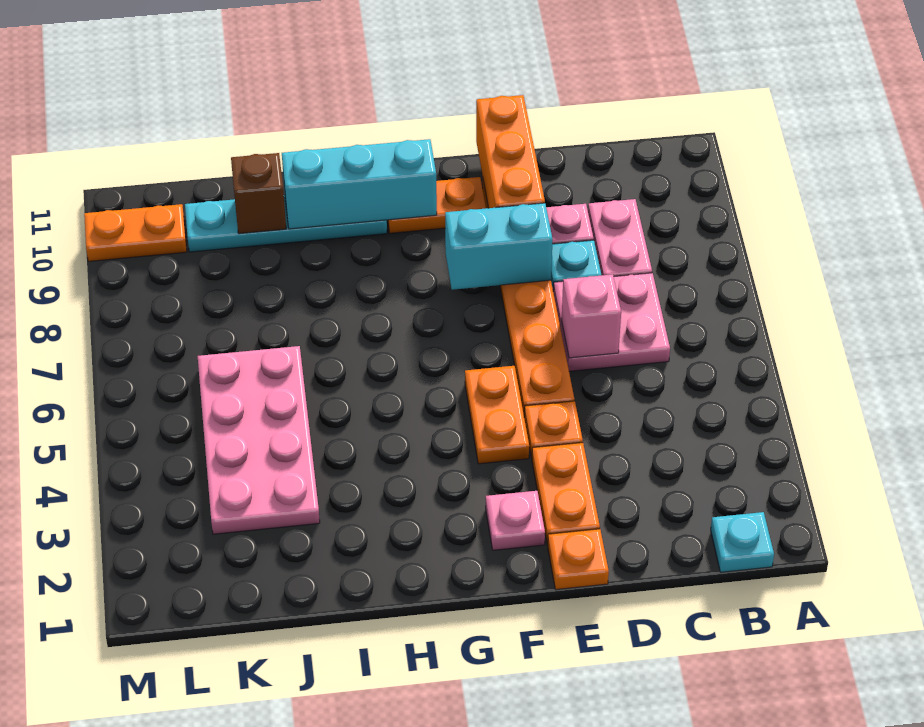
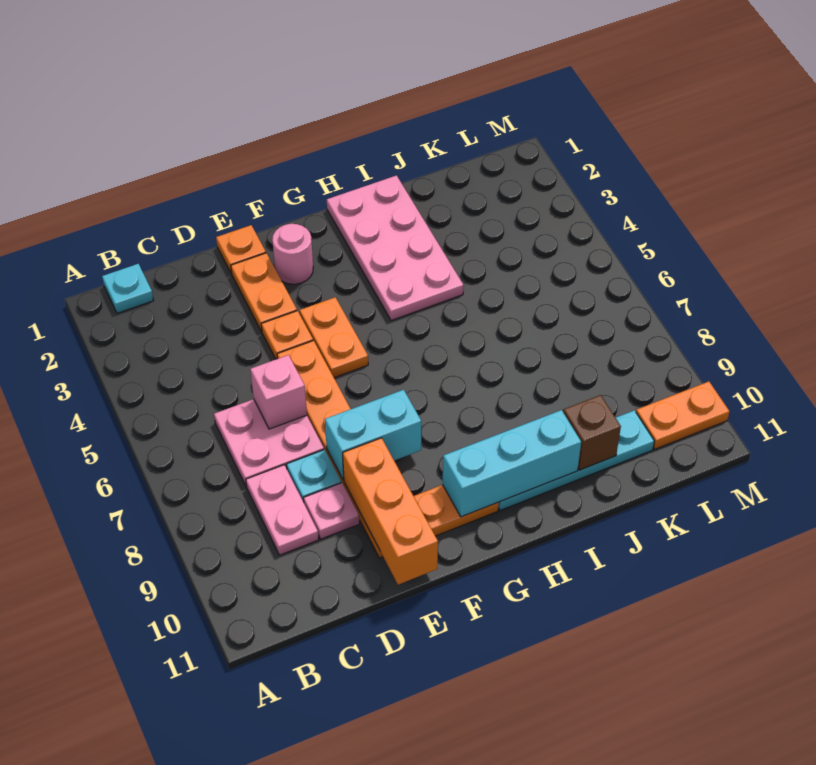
pink plate F2 level 1 -> pink round brick F2 level 1
pink plate J3:K6 level 1 -> pink plate H1:I4 level 1

